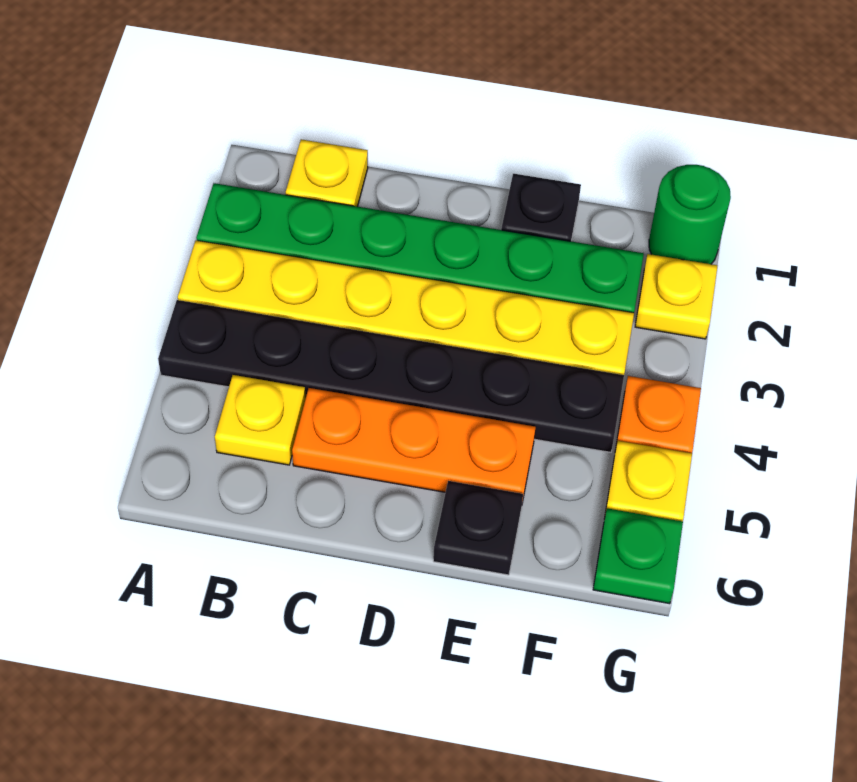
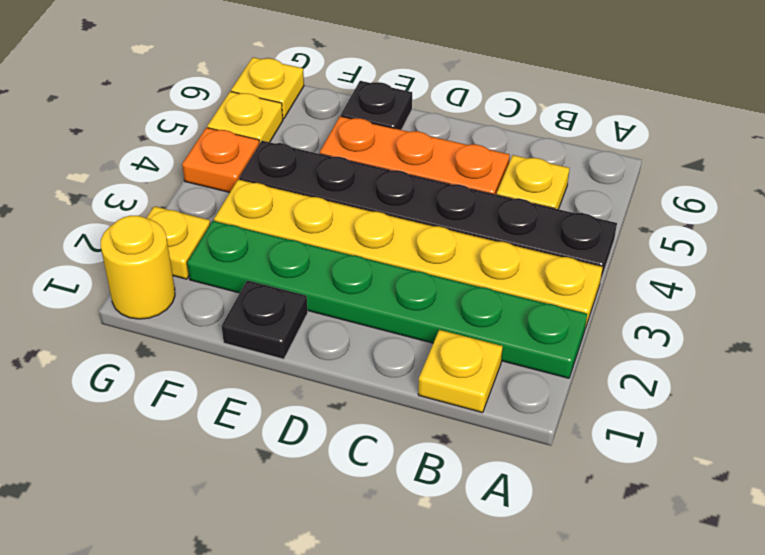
green round brick G1 level 1 -> yellow round brick G1 level 1
green plate G6 level 1 -> yellow plate G6 level 1

